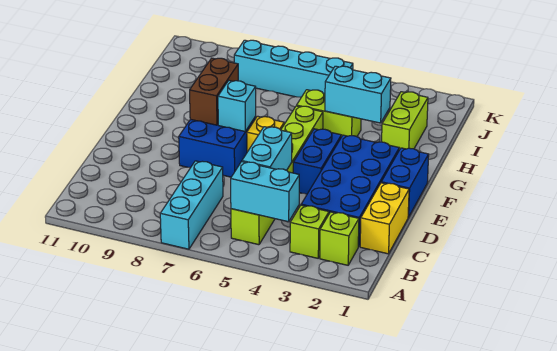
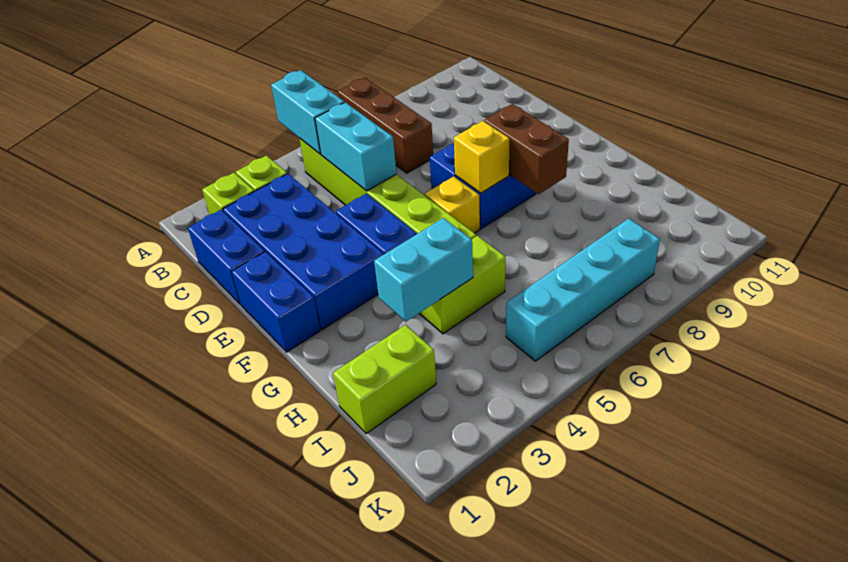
cyan brick A7:C7 level 1 -> brown brick A7:C7 level 1
cyan brick B4:B5 level 2 -> cyan brick A5:B5 level 2
yellow brick C1:D1 level 1 -> blue brick C1:D1 level 1
cyan brick F7 level 2 -> yellow brick F7 level 2
lime brick H2:I2 level 1 -> lime brick I1:I2 level 1

